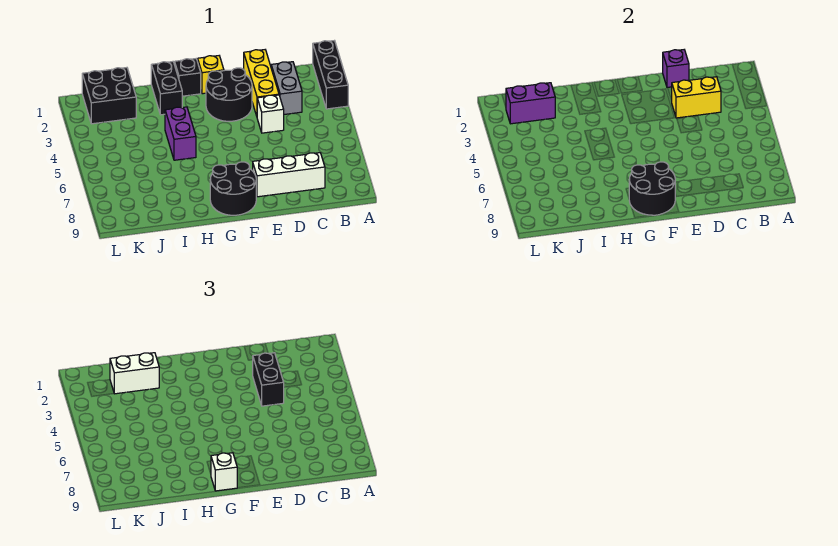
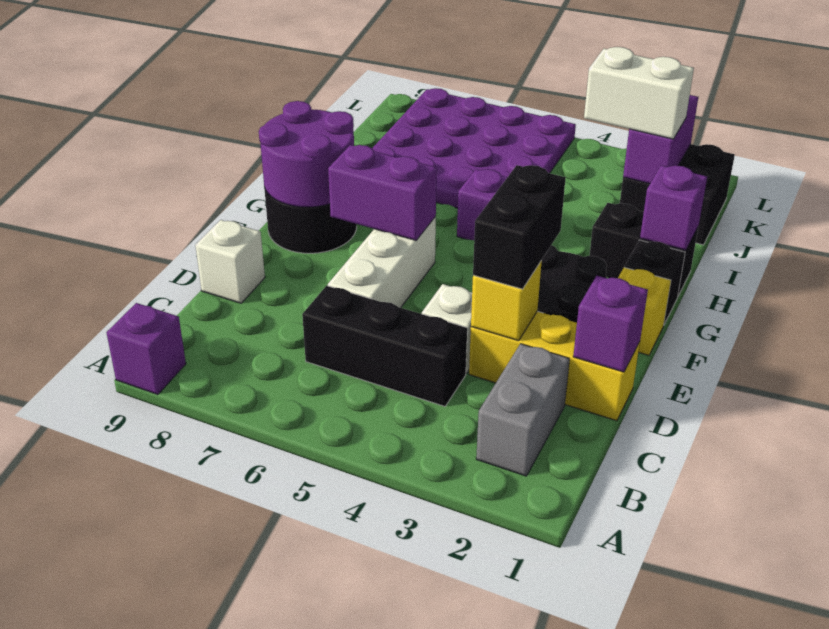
black brick A1:A3 level 1 -> black brick C4:C6 level 1
none -> purple brick A9 level 1
grey brick C2:C3 level 1 -> grey brick B2:C2 level 1
yellow brick C3:D3 level 2 -> yellow brick D3 level 2
white brick C8:E8 level 1 -> white brick D6:F6 level 1
black brick D3:D4 level 3 -> black brick D3:E3 level 3
none -> purple brick F6:F7 level 2
black round brick F8:G9 level 2 -> purple round brick F8:G9 level 2
white brick G9 level 3 -> white brick D9 level 1
none -> purple brick H1 level 2
white brick I2:J2 level 3 -> white brick J2:J3 level 3
none -> purple plate I5:L8 level 1

